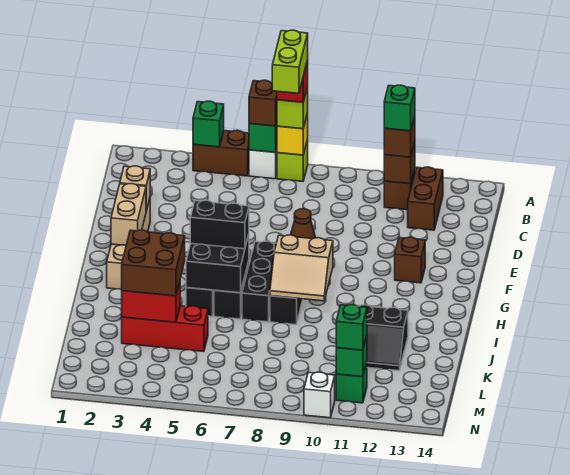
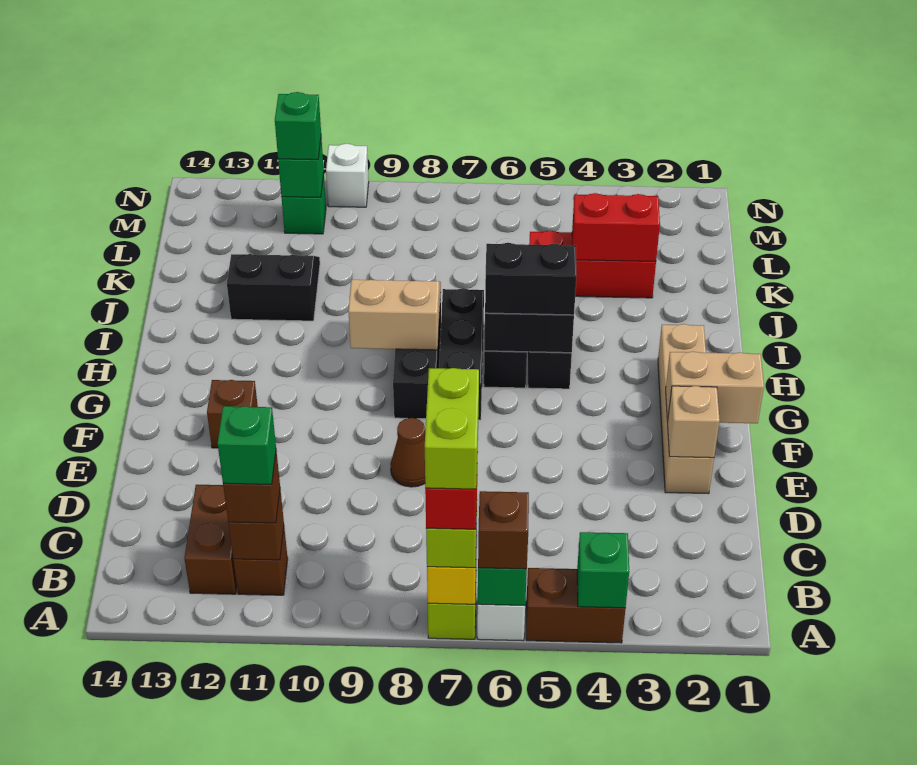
tan brick F2:G2 level 2 -> tan brick F1:F2 level 2
brown brick J3:K4 level 3 -> none

